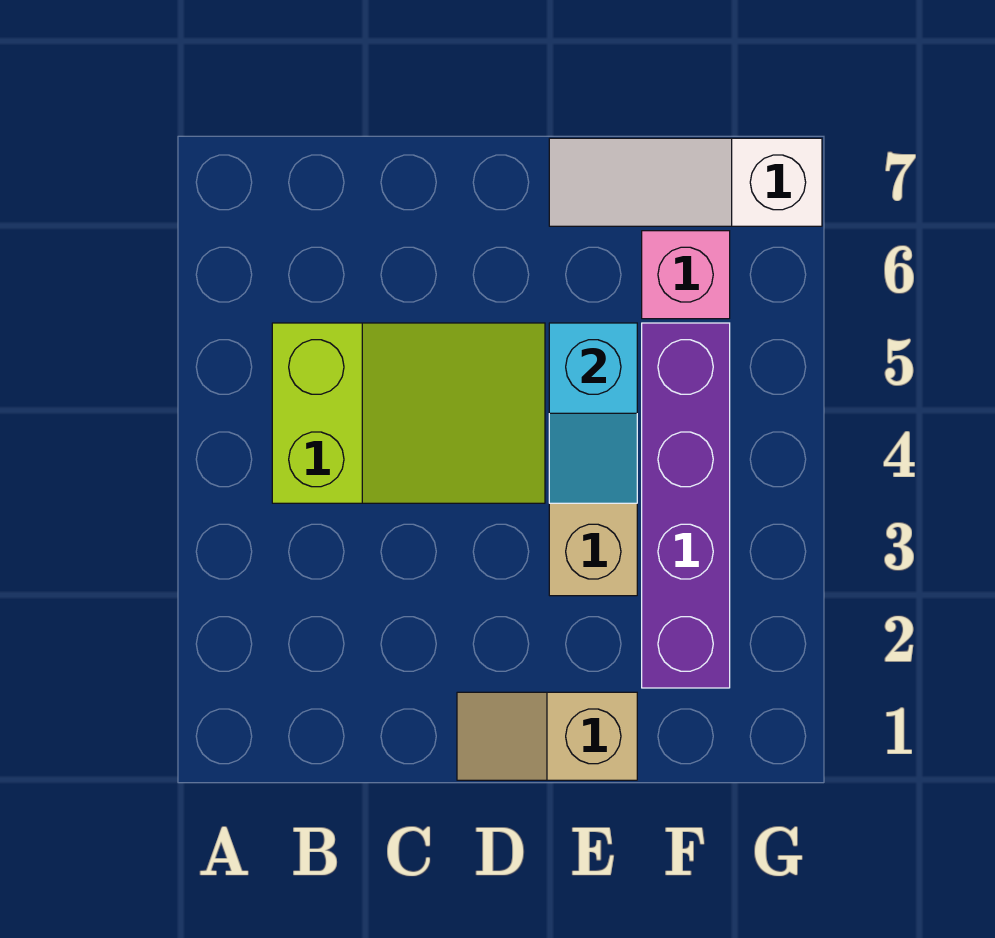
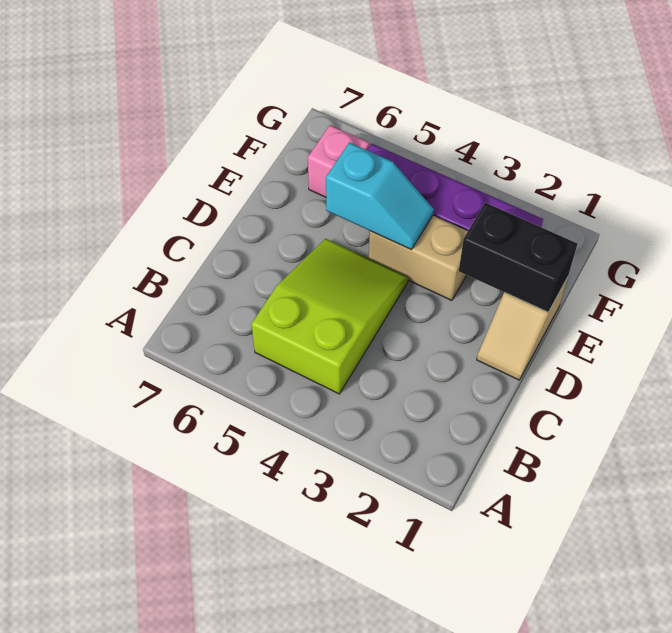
none -> black brick E1:E2 level 2
white slope E7:G7 level 1 top G -> none

